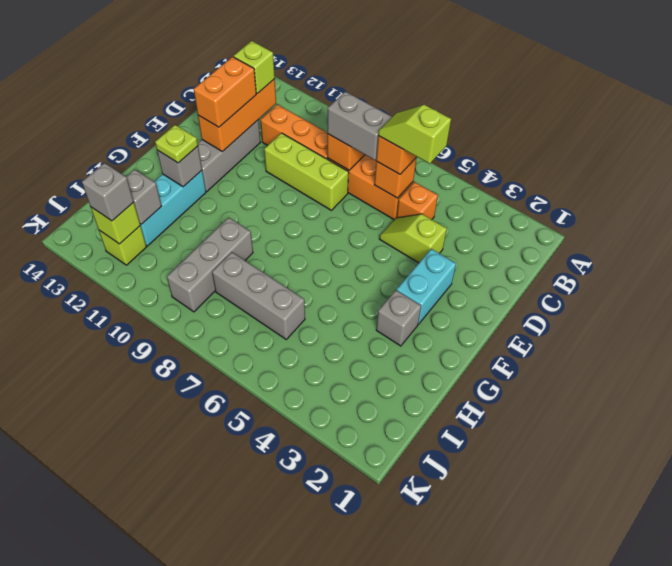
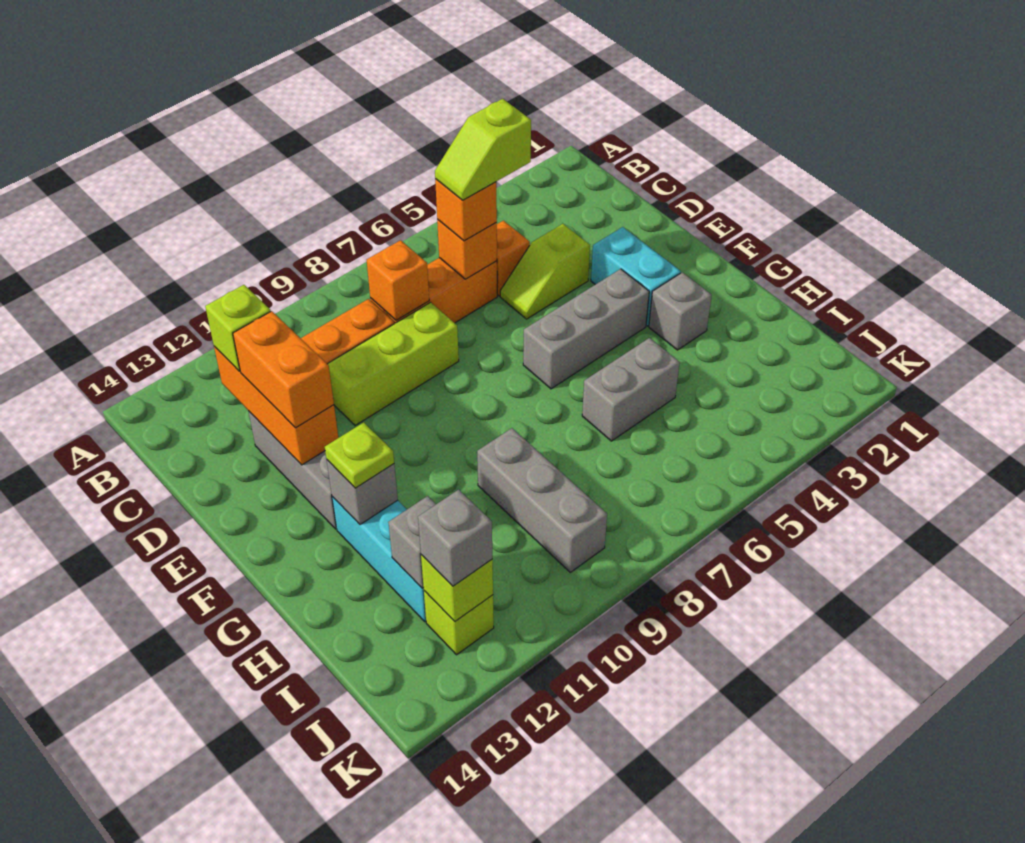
grey brick C7:C8 level 3 -> grey brick H5:H6 level 1
grey brick I6:I8 level 1 -> grey brick F4:F6 level 1

